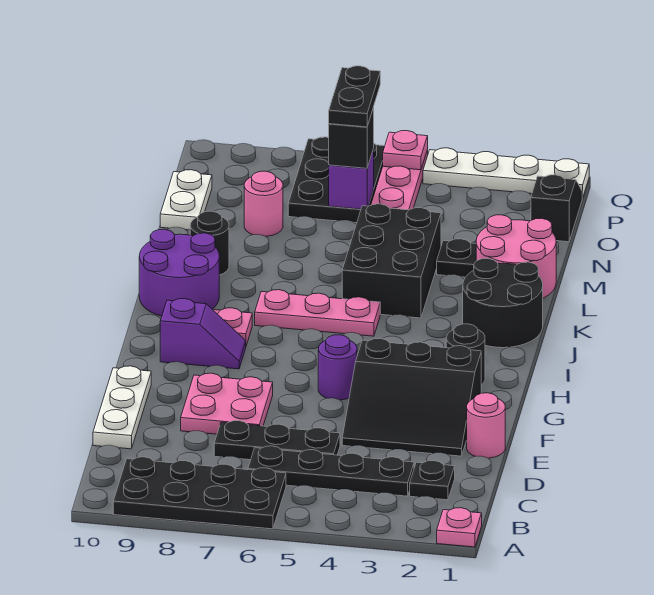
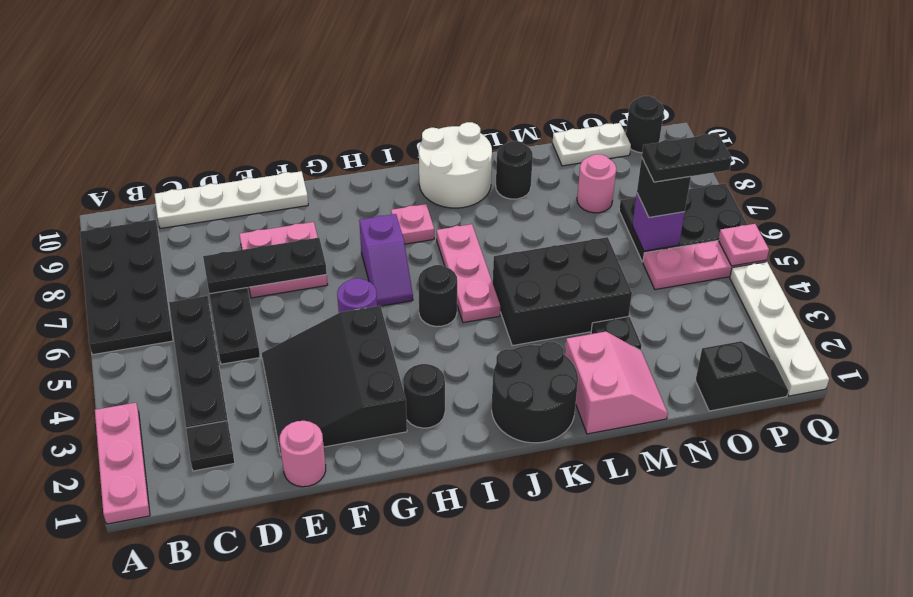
pink plate A1 level 1 -> pink plate A1:A3 level 1
none -> black plate D7:F7 level 2
white plate D10:F10 level 1 -> white plate C10:F10 level 1
purple slope H8:H9 level 1 top 9 -> purple slope H6:H7 level 1 top 7
none -> black round brick I5 level 1
purple round brick J9:K10 level 1 -> white round brick J9:K10 level 1
pink round brick L1:M2 level 1 -> pink slope L1:M2 level 1 top L
none -> black round brick P10 level 1

